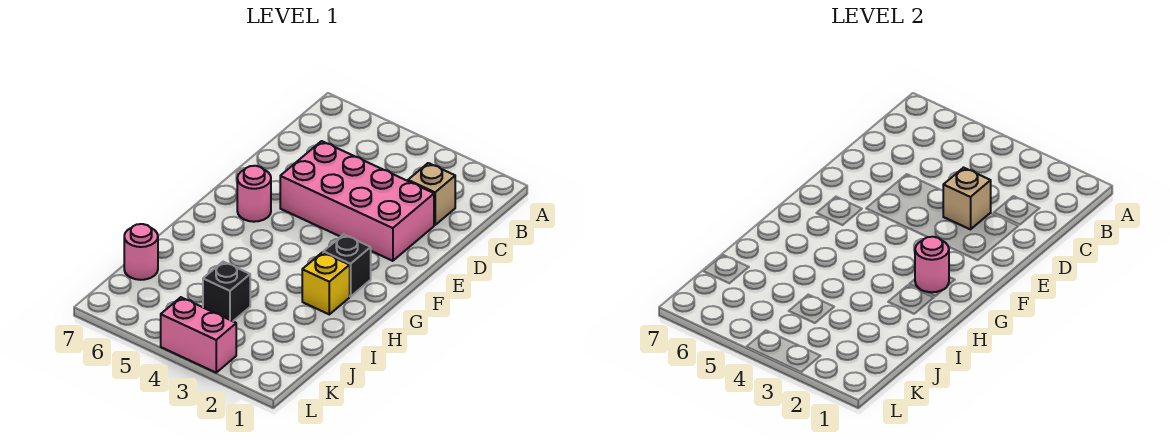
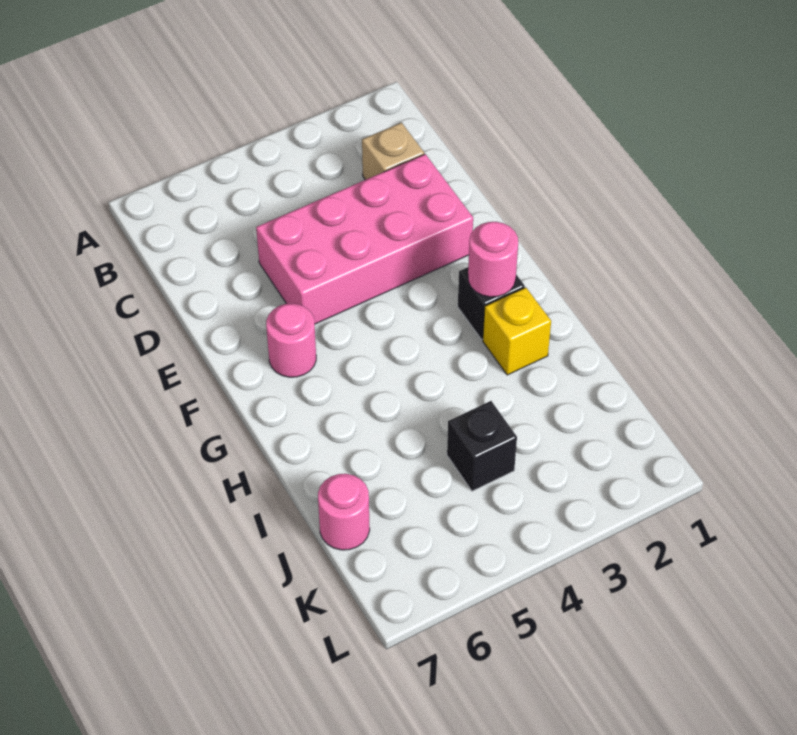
tan brick D3 level 2 -> none
pink brick L3:L4 level 1 -> none

